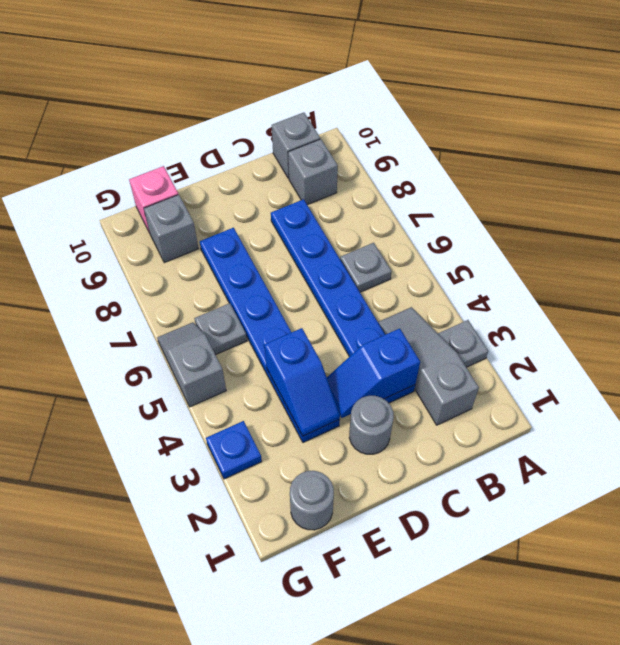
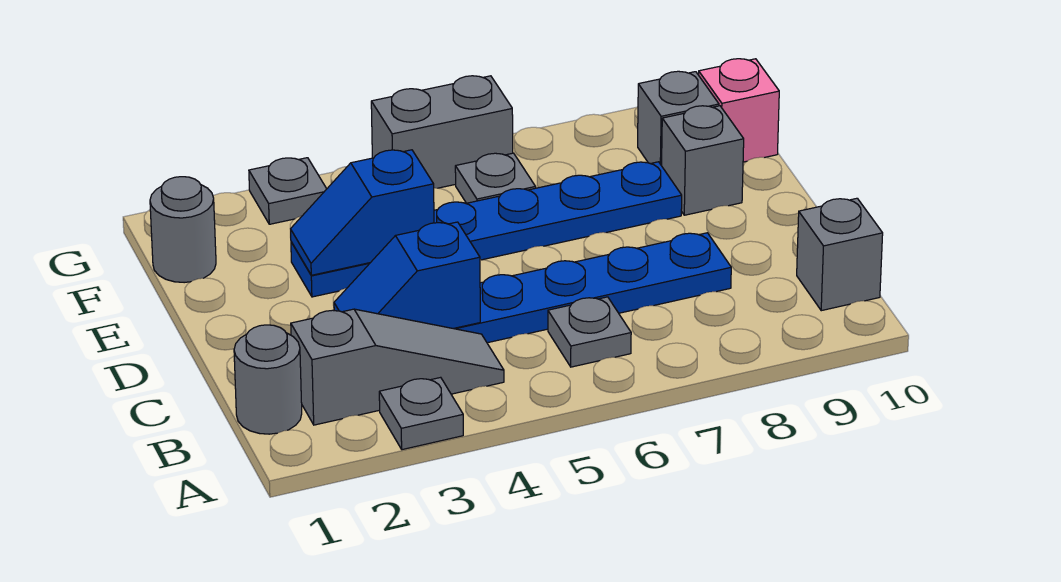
grey brick B9 level 1 -> grey brick E9 level 1
blue slope C3:D3 level 2 top C -> blue slope C3:C4 level 2 top 4
grey round brick D2 level 1 -> grey round brick B1 level 1
blue plate G3 level 1 -> grey plate G3 level 1
grey slope G5:G6 level 1 top 5 -> grey brick G5:G6 level 1

